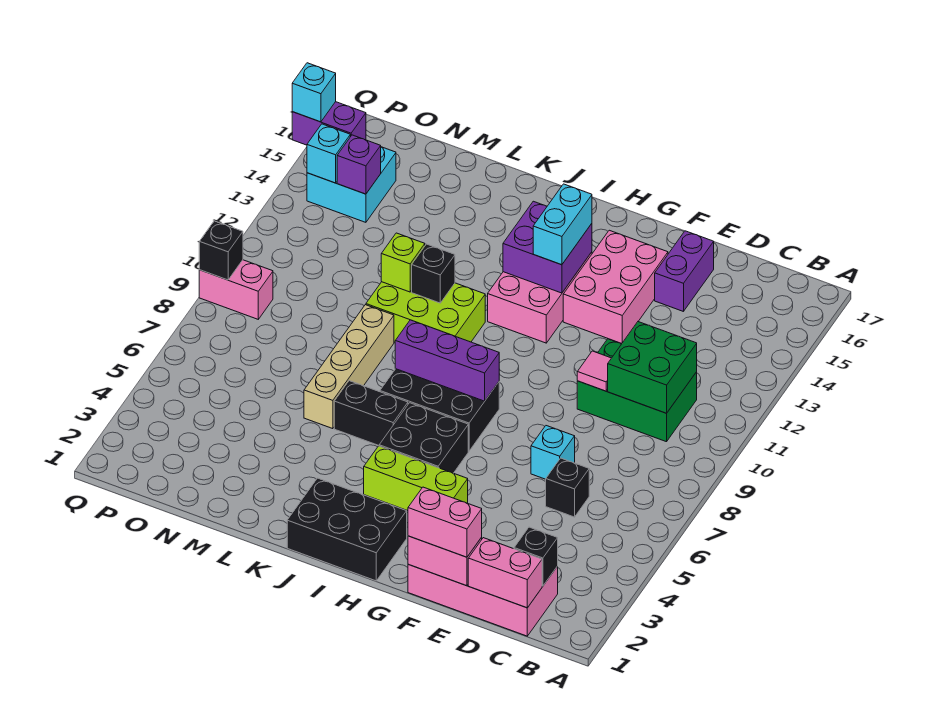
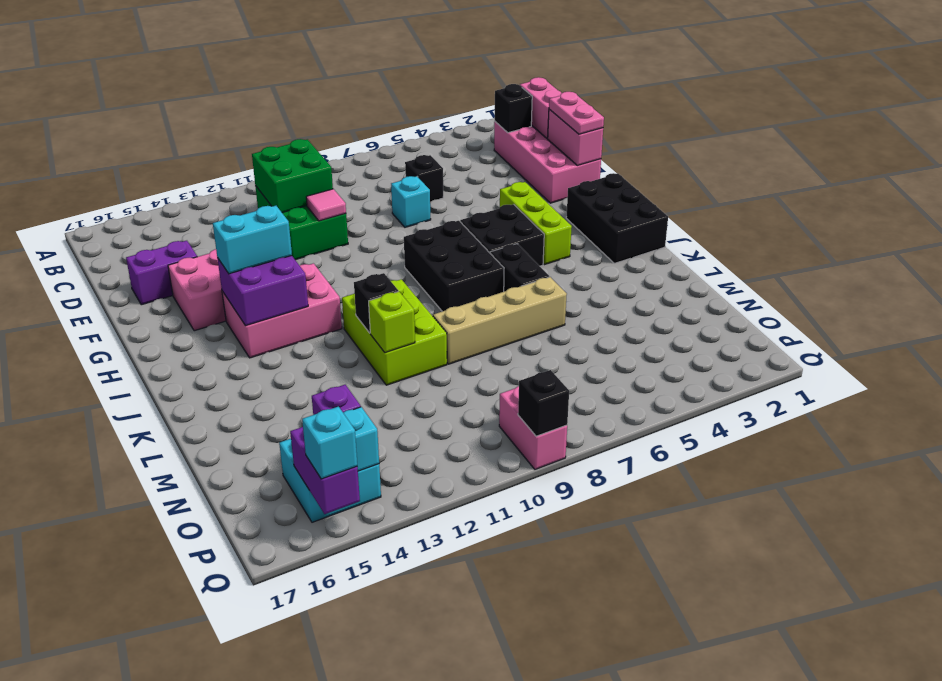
pink brick E1:F1 level 3 -> pink plate E1:F1 level 3
purple brick H8:J8 level 2 -> none

